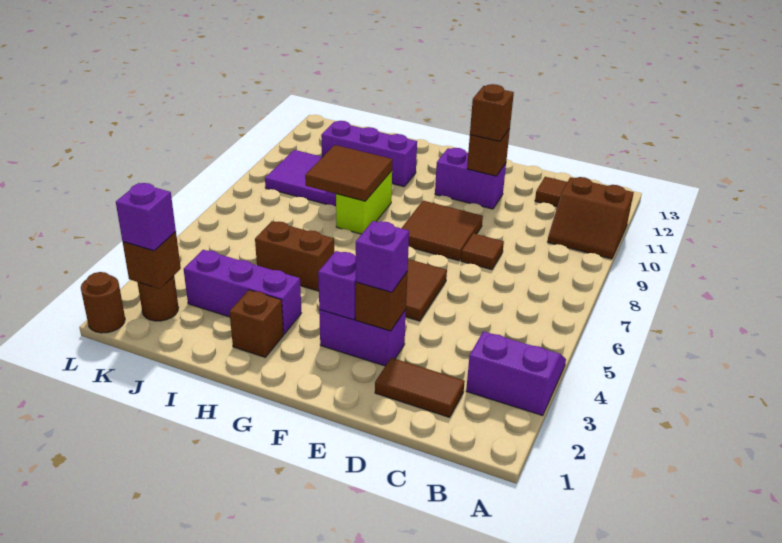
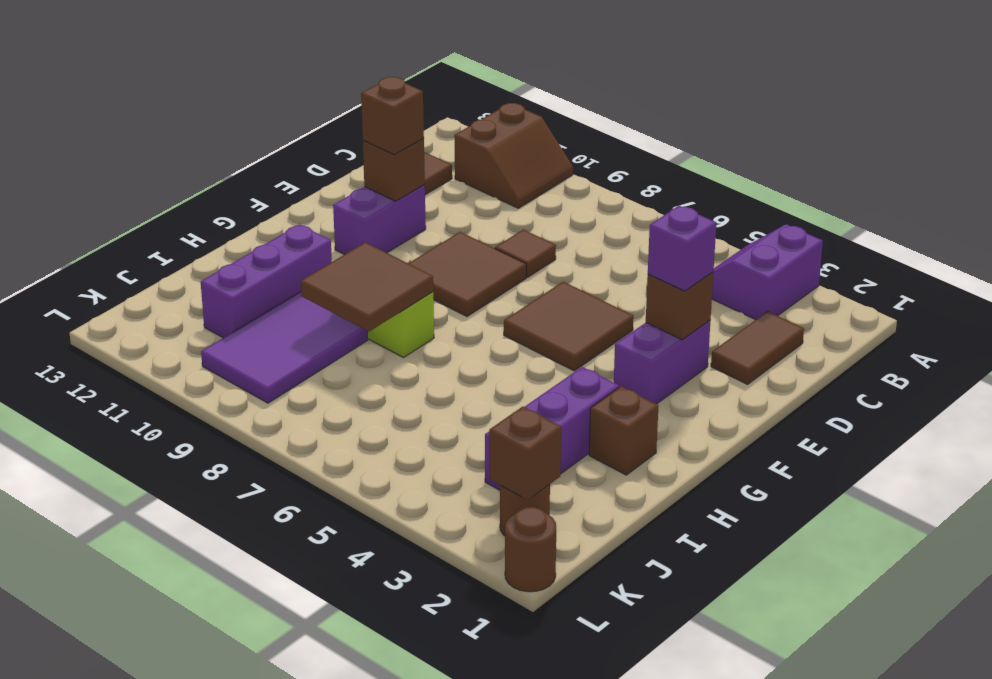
purple brick F3 level 2 -> none
brown brick H5:I5 level 1 -> none
purple brick K2 level 3 -> none

